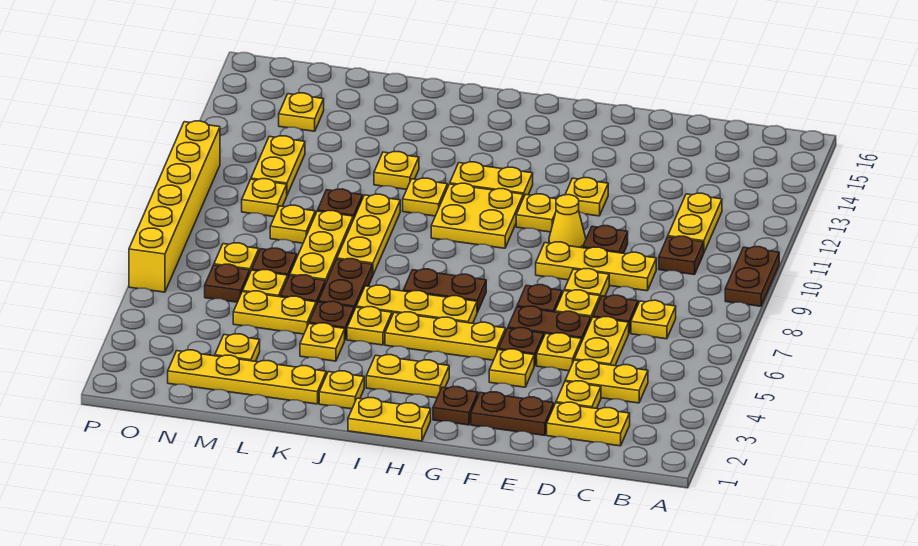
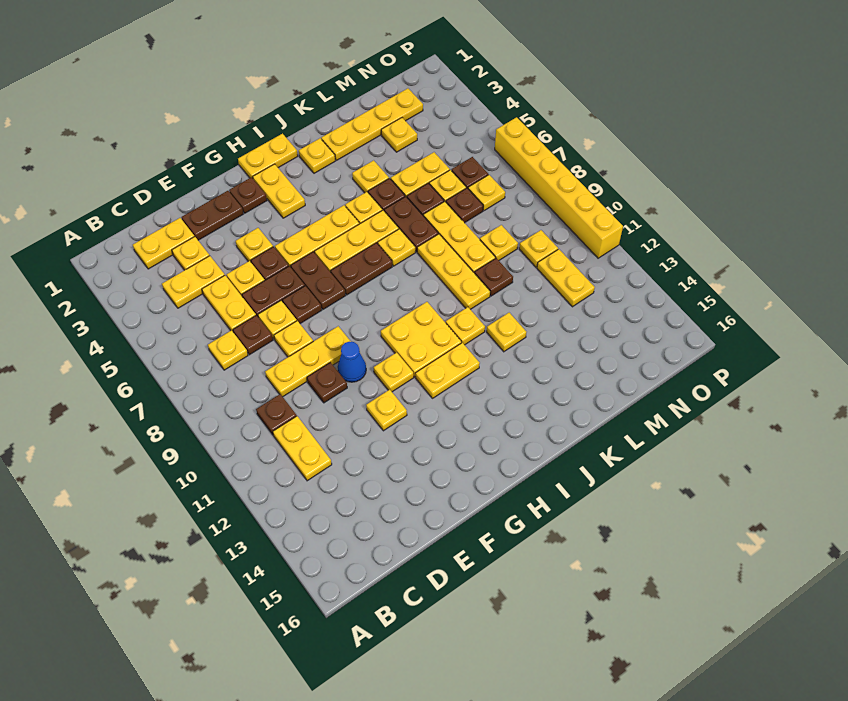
brown plate A9:A10 level 1 -> brown plate G6:G7 level 1
yellow cone F10 level 1 -> blue cone F10 level 1
yellow plate H3:I3 level 1 -> yellow plate H2:H3 level 1
yellow plate N14 level 1 -> yellow plate J7 level 1

